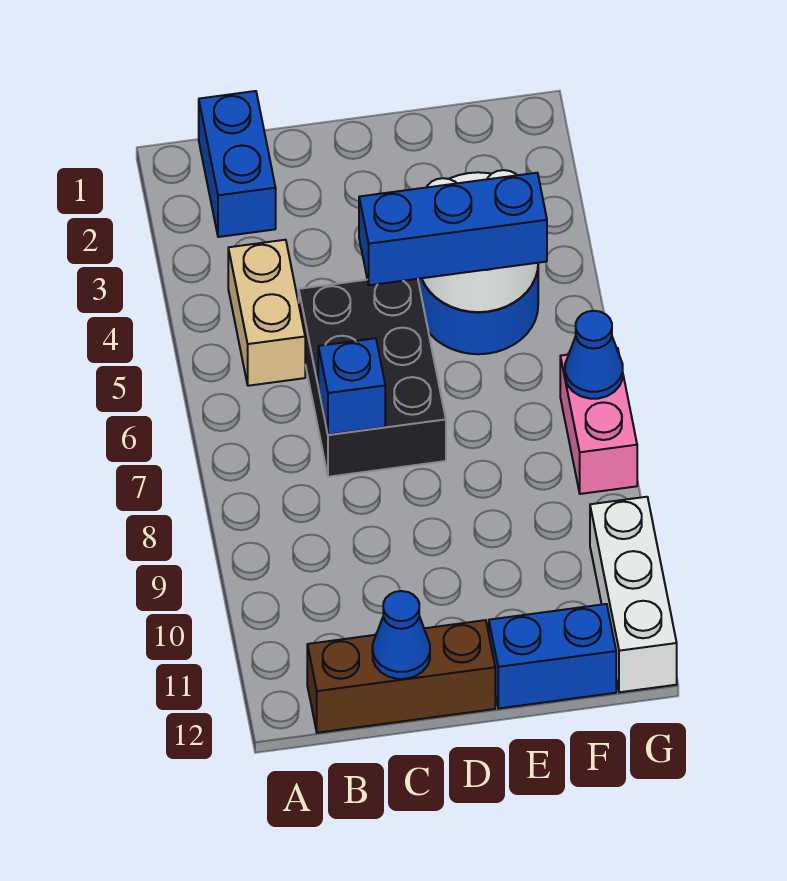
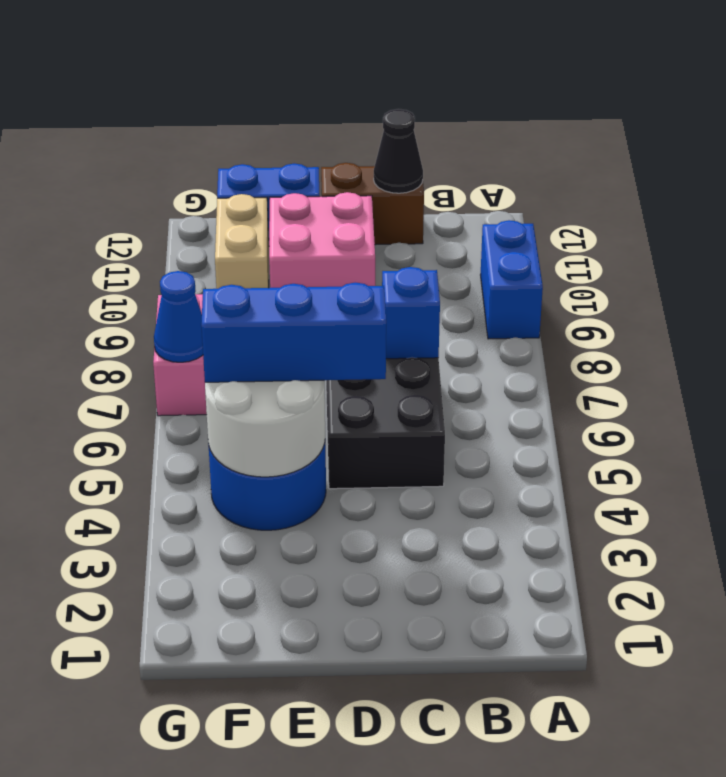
blue brick B1:B2 level 1 -> blue brick A9:A10 level 1
tan brick B4:B5 level 1 -> tan brick F10:F11 level 1
brown brick B12:D12 level 1 -> brown brick C12:D12 level 1
blue cone C12 level 2 -> black cone C12 level 2
none -> pink brick D10:E11 level 1
white brick G10:G12 level 1 -> none

